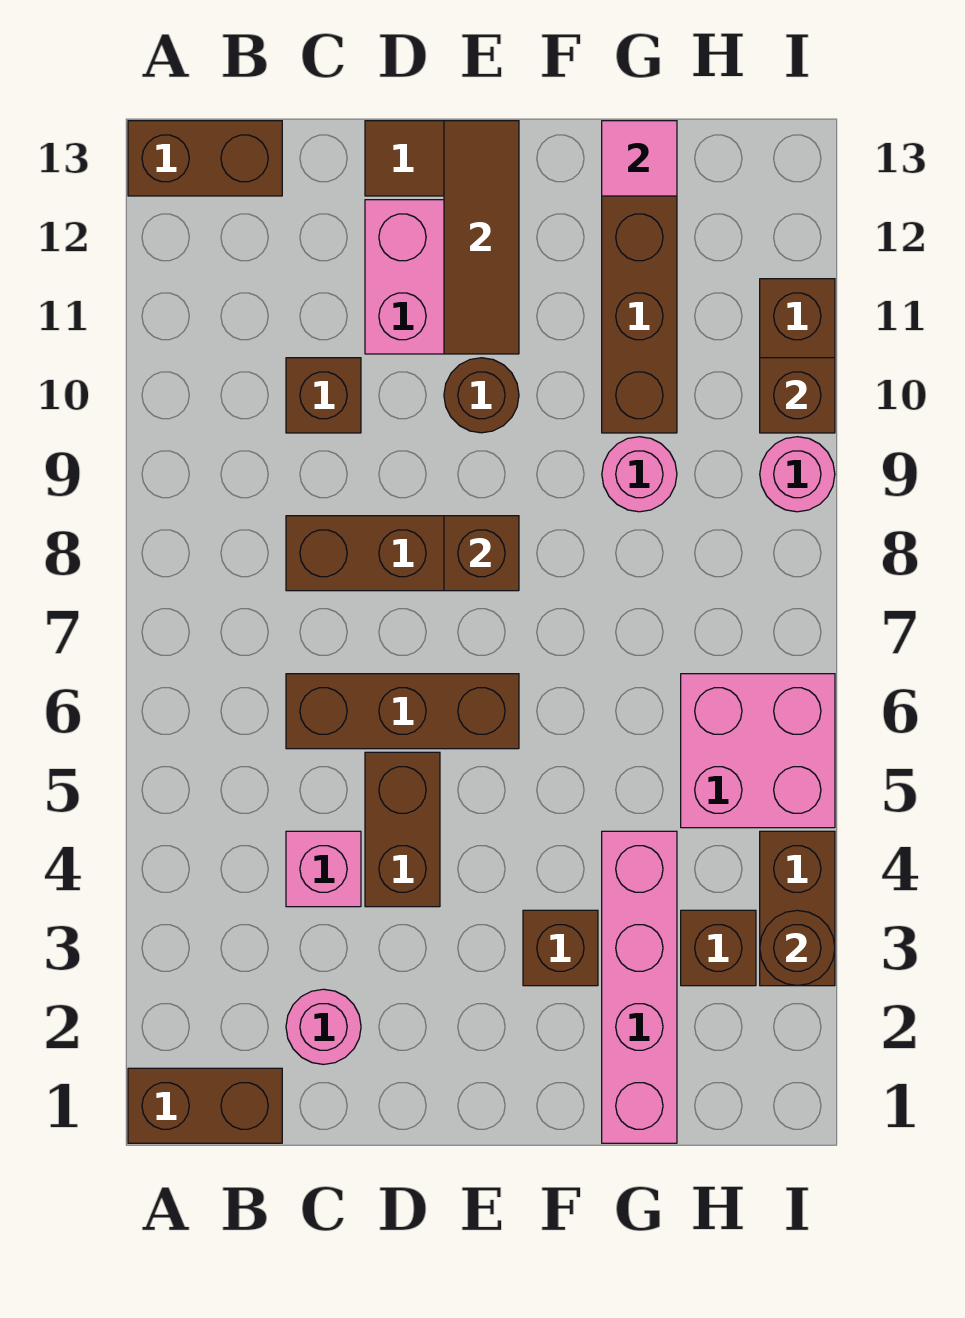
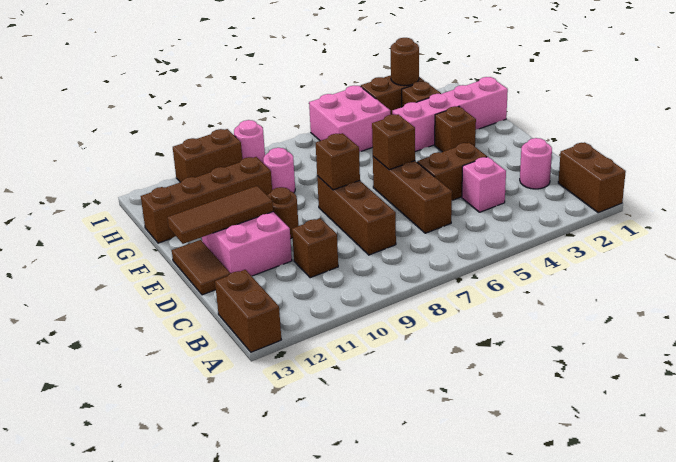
pink tile G13 level 2 -> none
brown brick I10 level 2 -> brown brick E6 level 2

